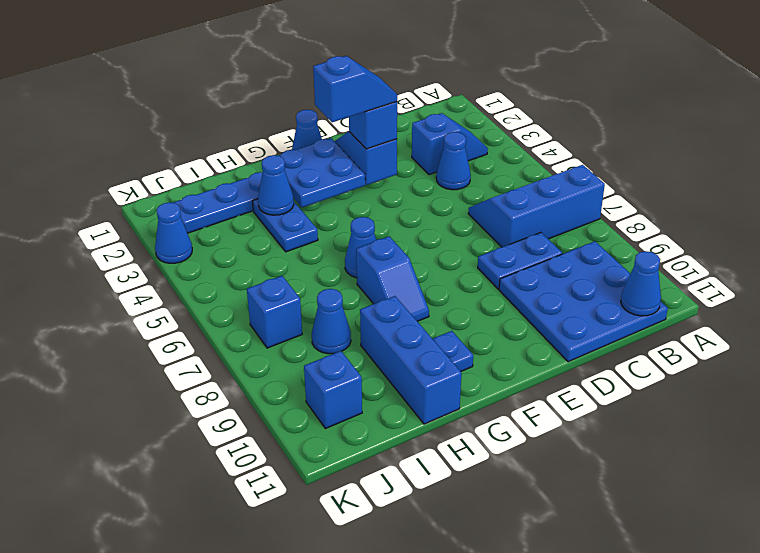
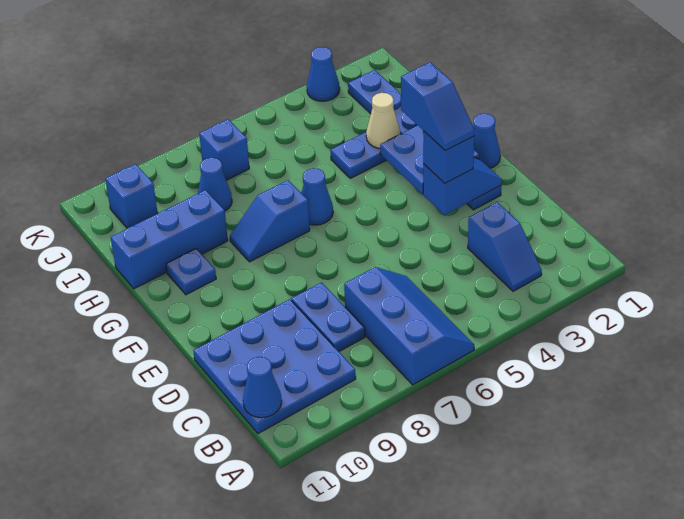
blue cone C4 level 1 -> none
blue cone H3 level 2 -> tan cone H3 level 2

